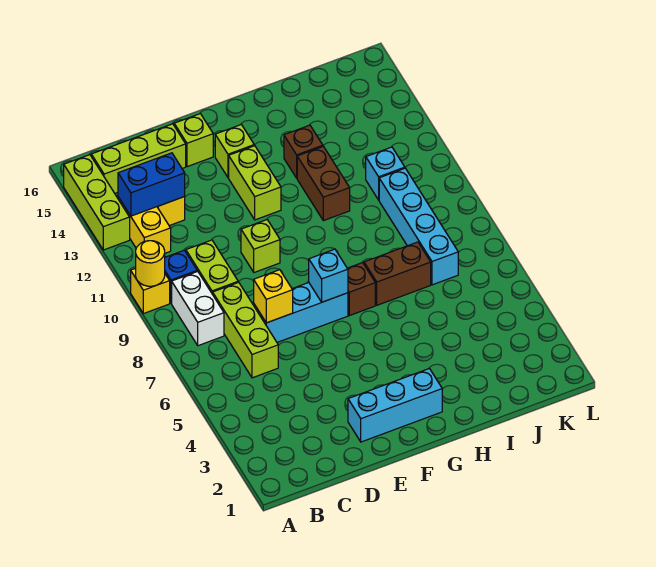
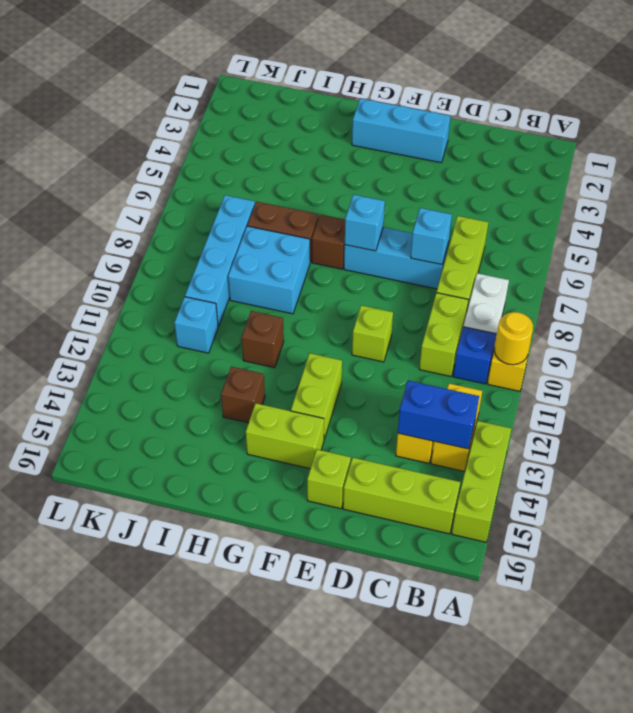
yellow brick D7 level 2 -> cyan brick D7 level 2
lime brick F14 level 1 -> lime brick F14:G14 level 1
none -> cyan brick H8:I9 level 1
brown brick H11:H12 level 1 -> brown brick H11 level 1

